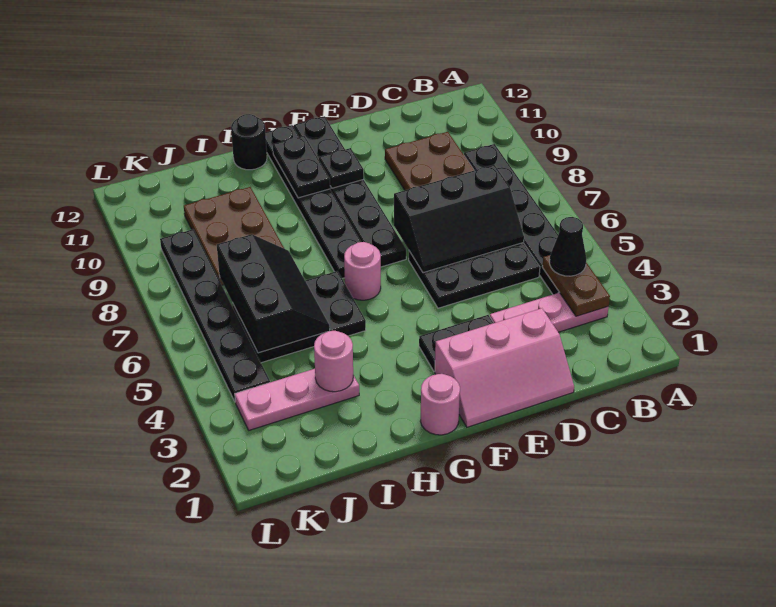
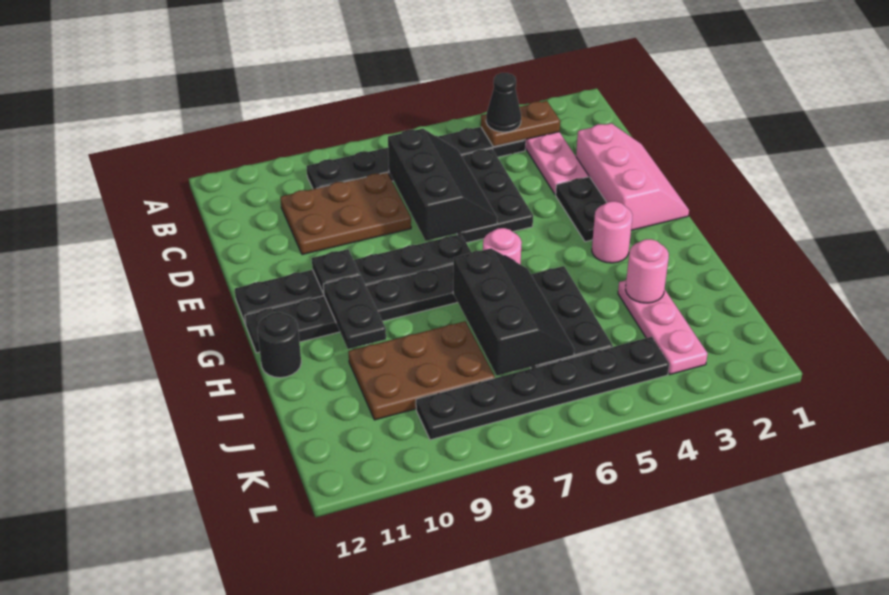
pink round brick G1 level 1 -> pink round brick G3 level 1
black plate G10:G11 level 2 -> black plate G10:H10 level 2
black slope I5:J7 level 2 top J -> black slope H6:J7 level 2 top 7

